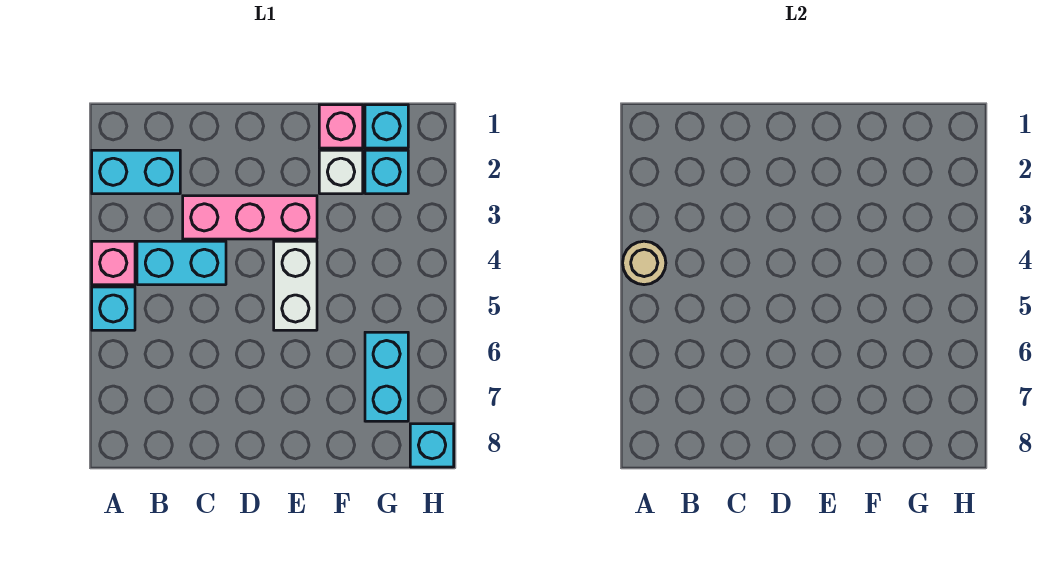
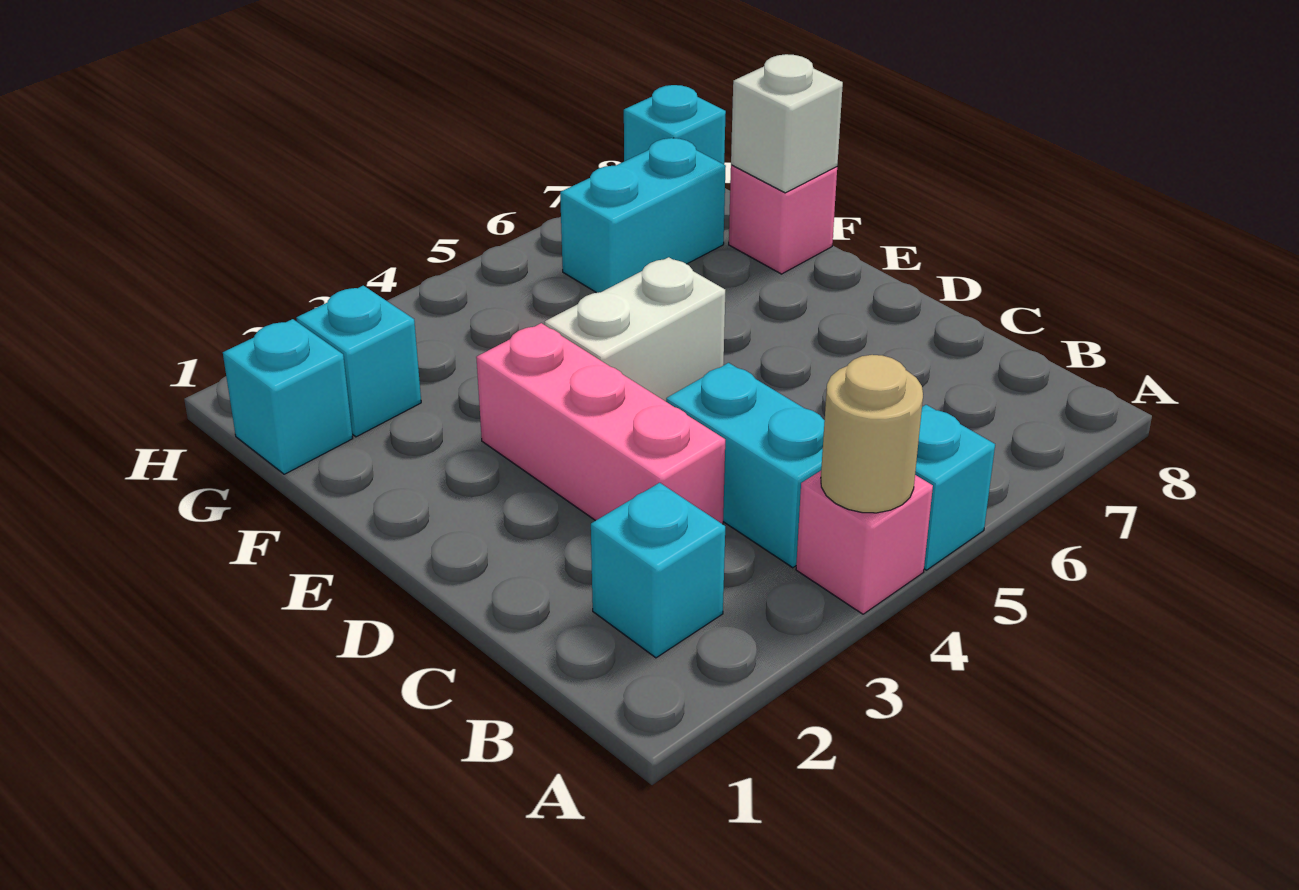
cyan brick A2:B2 level 1 -> cyan brick B2 level 1
pink brick F1 level 1 -> pink brick F8 level 1
white brick F2 level 1 -> white brick F8 level 2

